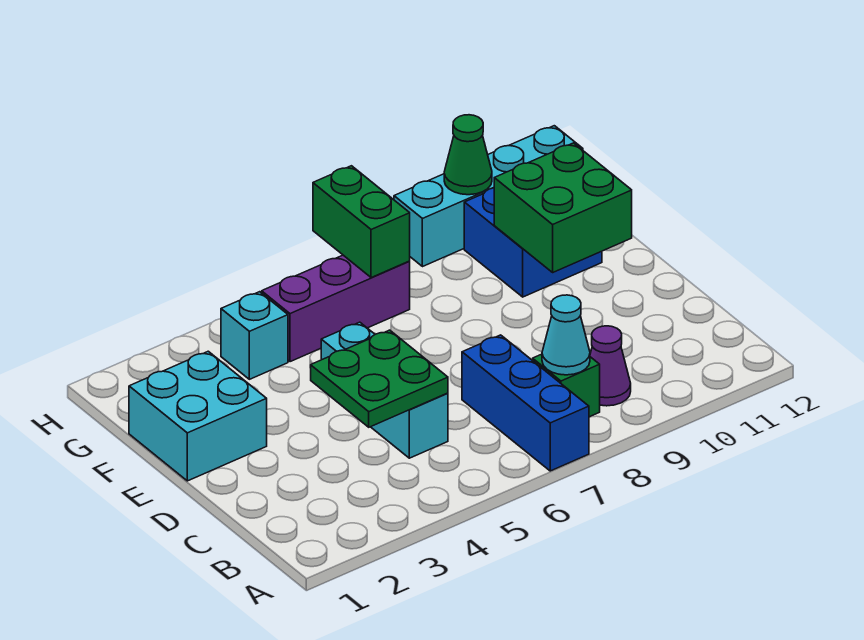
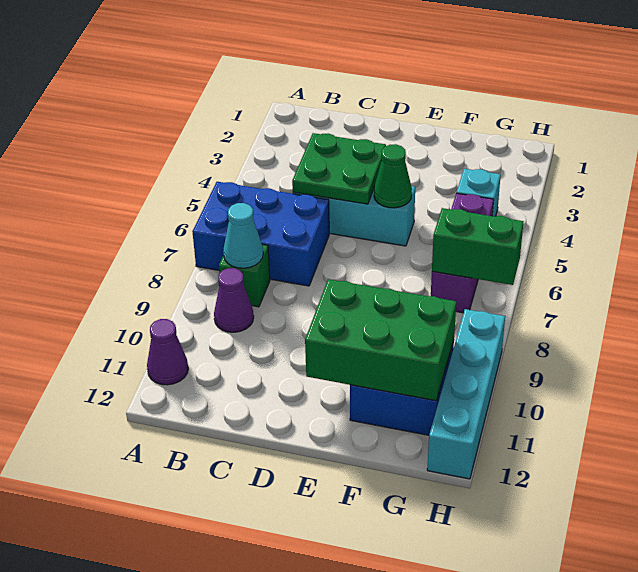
blue brick A7:C7 level 1 -> blue brick A6:C7 level 1
none -> purple cone A11 level 1
cyan brick E1:F2 level 1 -> none
green brick E10:F11 level 2 -> green brick E10:G11 level 2
green cone H10 level 2 -> green cone E5 level 2

